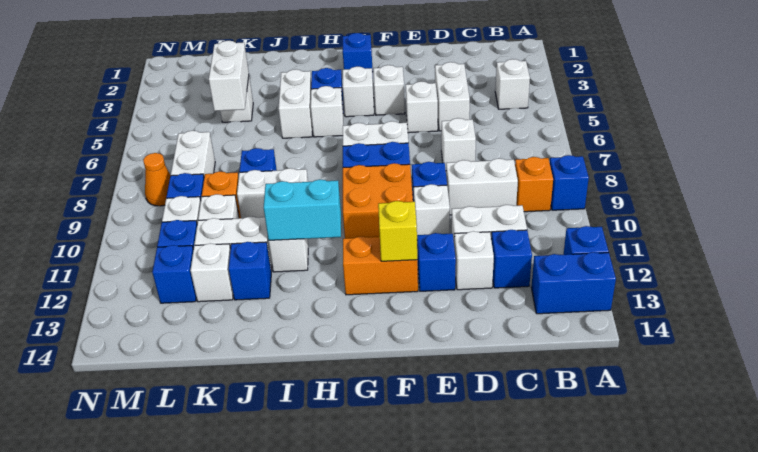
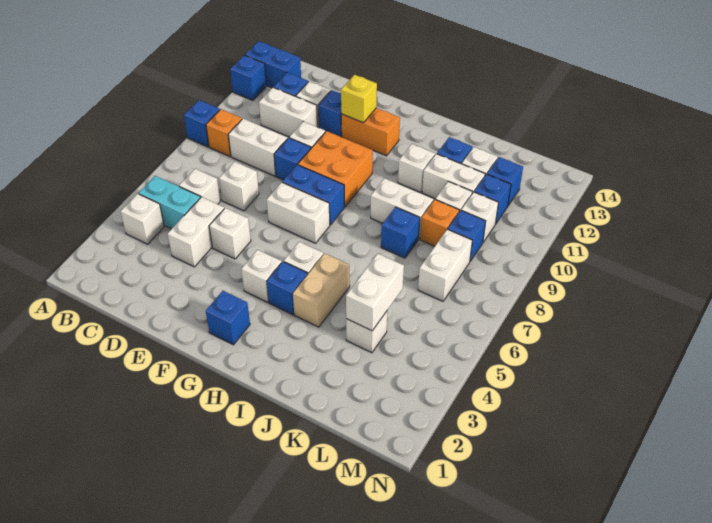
white brick F4 level 1 -> white brick C6 level 1
cyan brick H11:I11 level 2 -> cyan brick B5:C5 level 1
white brick I4:I5 level 1 -> tan brick I4:I5 level 1
orange cone M8 level 1 -> none

